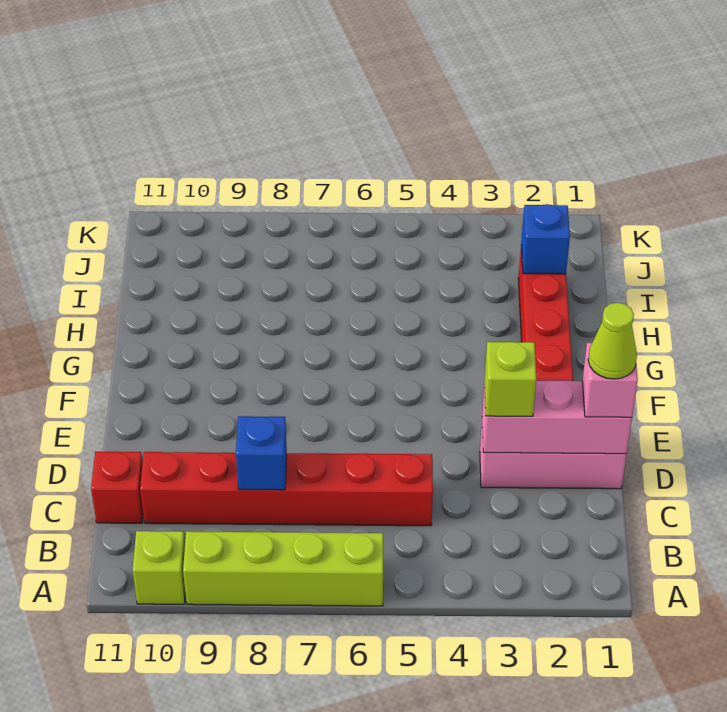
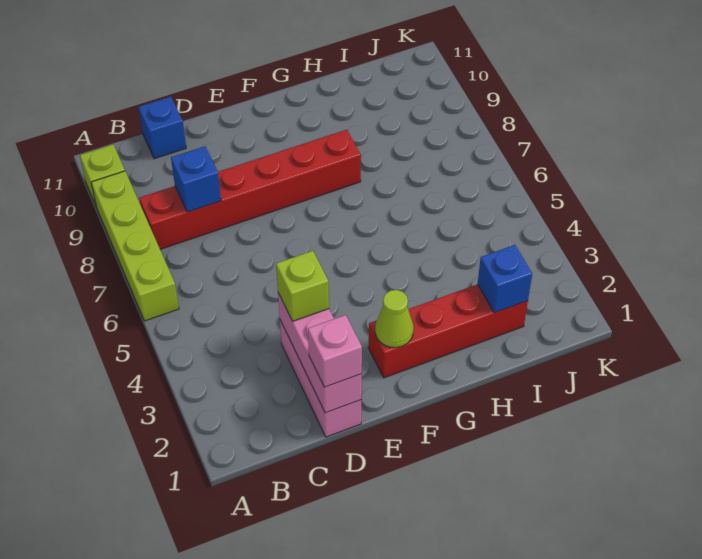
red brick C5:C10 level 1 -> red brick B8:G8 level 1
red brick C11 level 1 -> blue brick C11 level 1
lime cone D1 level 4 -> lime cone F2 level 2

